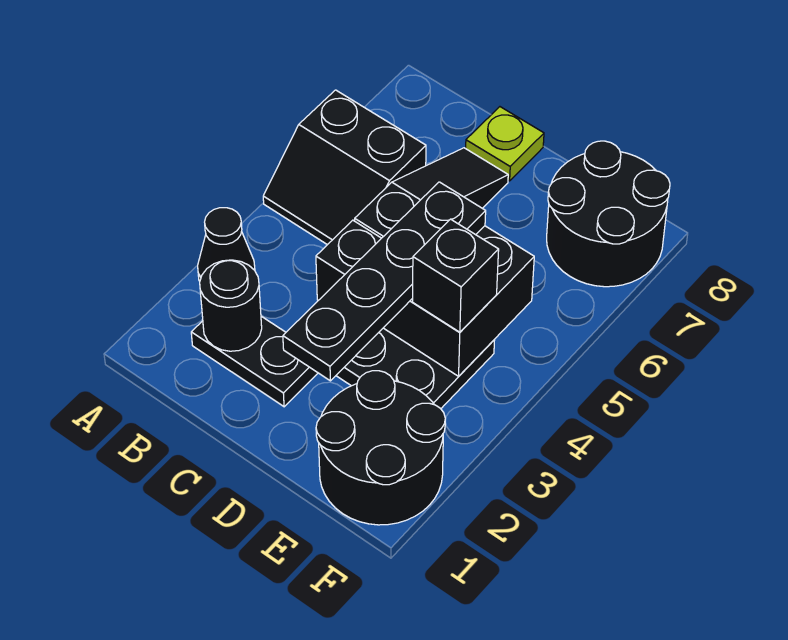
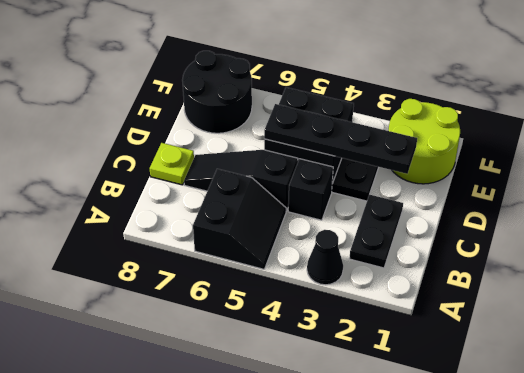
black round brick B2 level 2 -> none
black round brick E1:F2 level 1 -> lime round brick E1:F2 level 1
black brick E4 level 3 -> none

